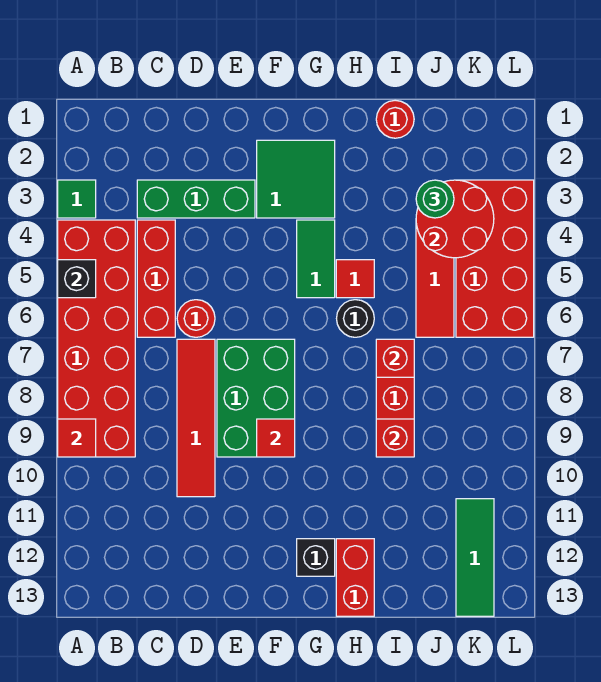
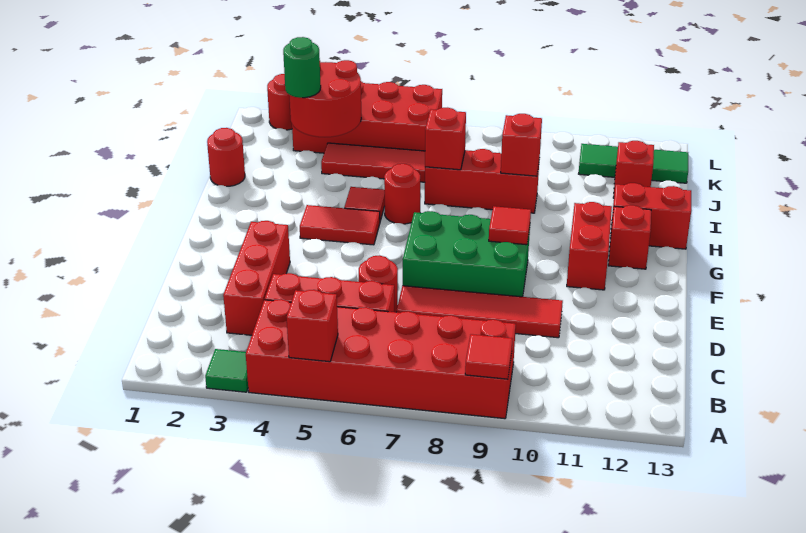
black brick A5 level 2 -> red brick A5 level 2
green brick C3:E3 level 1 -> red brick C3:E3 level 1
green tile F2:G3 level 1 -> none
none -> red brick F11:G11 level 1
green tile G4:G5 level 1 -> red tile G4:G5 level 1
black brick G12 level 1 -> red brick G12 level 1
black round brick H6 level 1 -> red round brick H6 level 1
none -> red brick J12 level 1
none -> red round brick L2 level 1

